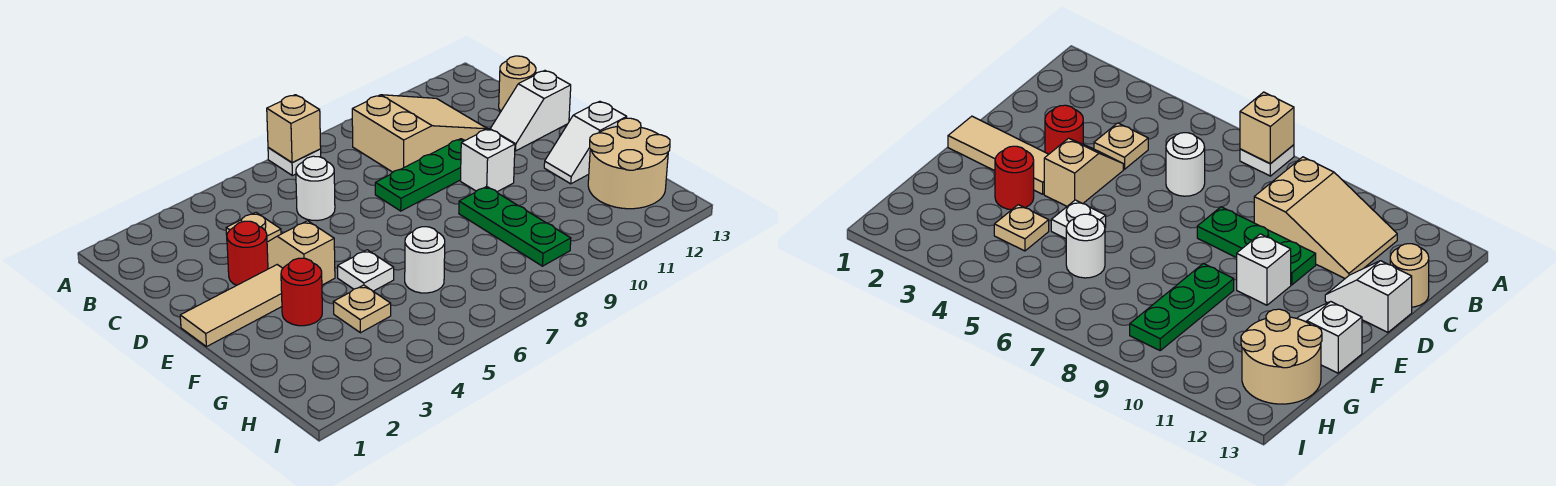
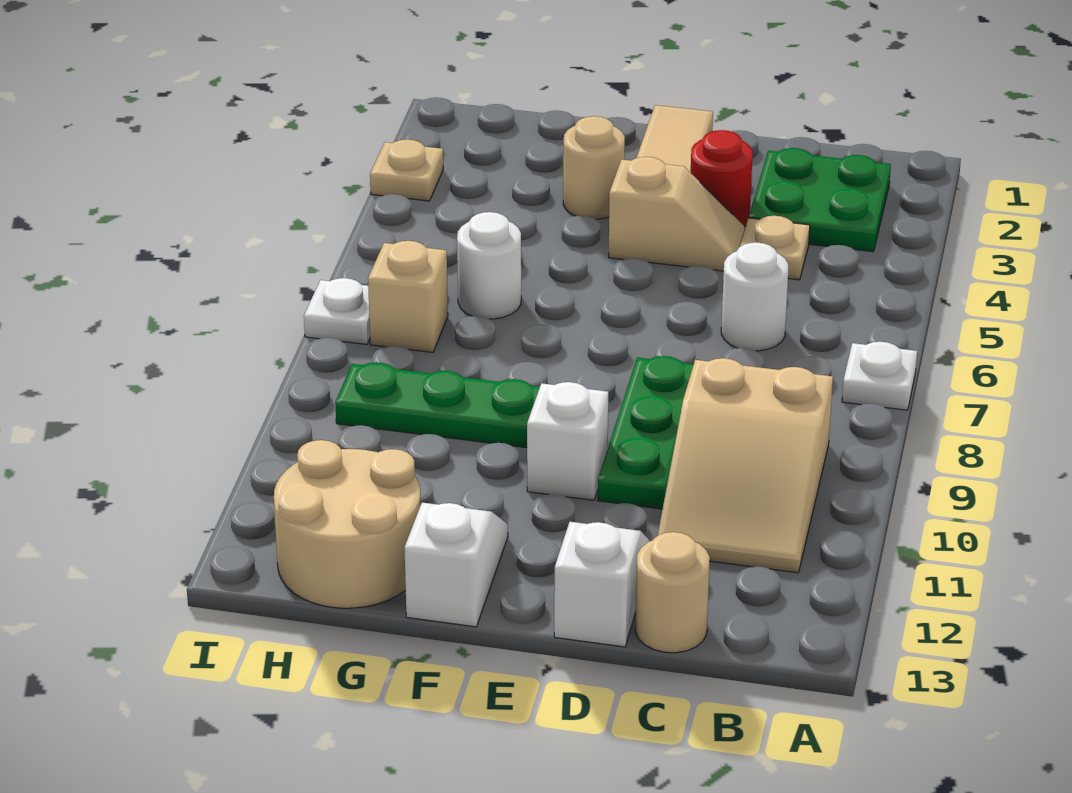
tan brick A7 level 2 -> tan brick H7 level 1
none -> green plate B2:C3 level 1
red round brick F3 level 1 -> tan round brick F3 level 1
white plate F5 level 1 -> white plate I7 level 1
tan plate G4 level 1 -> tan plate I3 level 1

